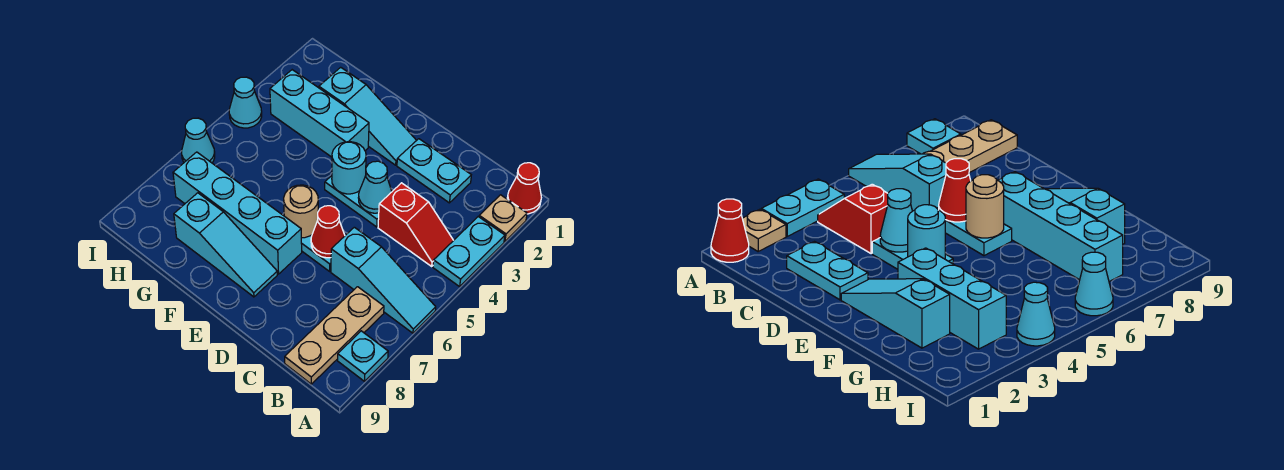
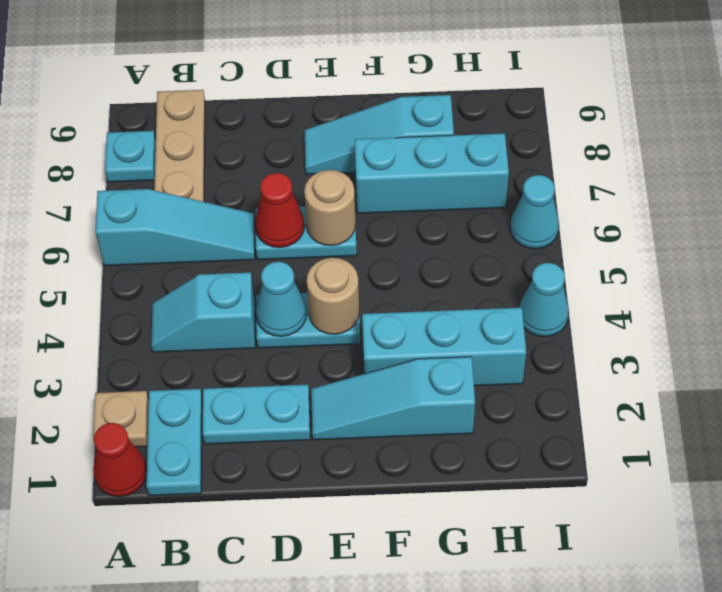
cyan plate A3:A4 level 1 -> cyan plate B1:B2 level 1
cyan slope A6:C6 level 1 top C -> cyan slope A6:C6 level 1 top A
red slope B4:C4 level 1 top C -> cyan slope B4:C4 level 1 top C
cyan round brick E4 level 2 -> tan round brick E4 level 2
cyan brick E7:H7 level 1 -> cyan brick F7:H7 level 1

